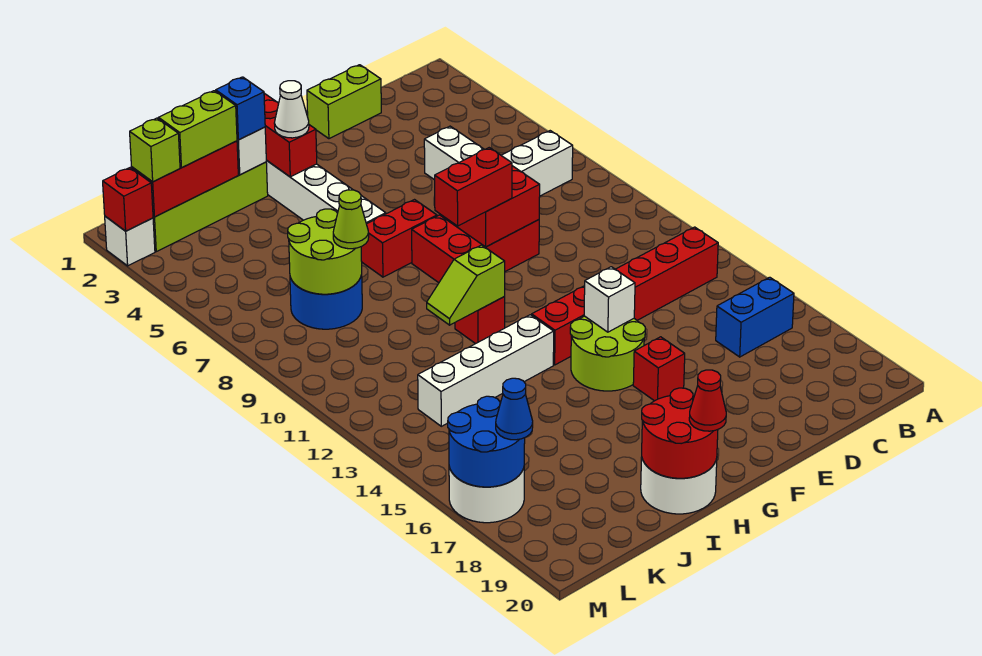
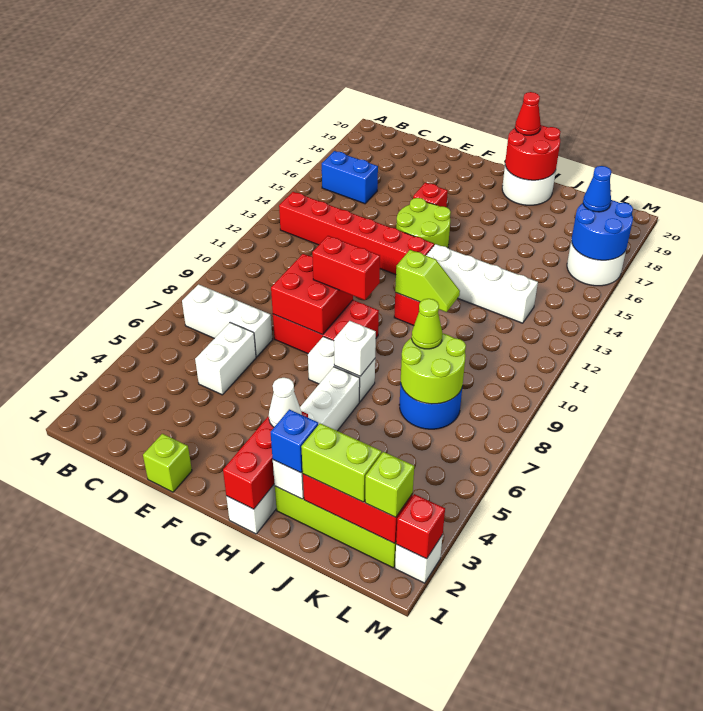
lime brick D1:E1 level 1 -> lime brick E1 level 1
white brick F14 level 2 -> white brick H7 level 2
red brick G7:H7 level 1 -> white brick G7:H7 level 1

